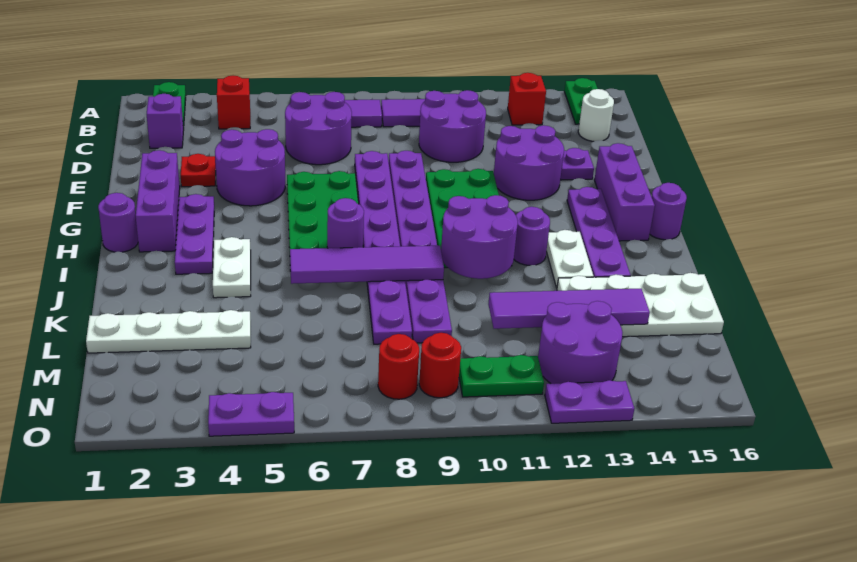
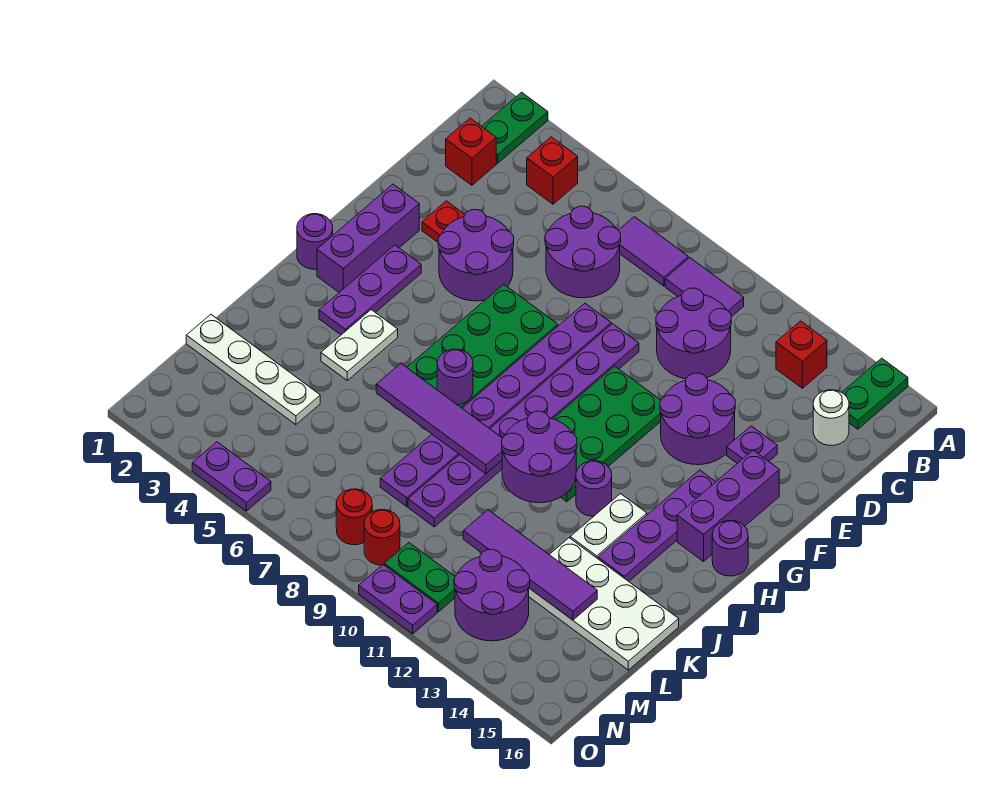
purple brick C2 level 1 -> red brick C2 level 1
purple plate O12:O13 level 1 -> purple plate O10:O11 level 1

